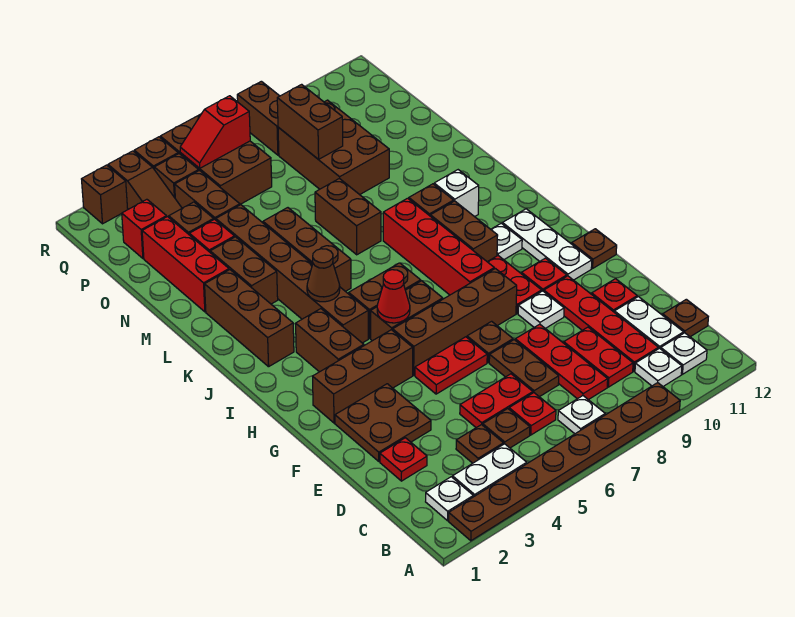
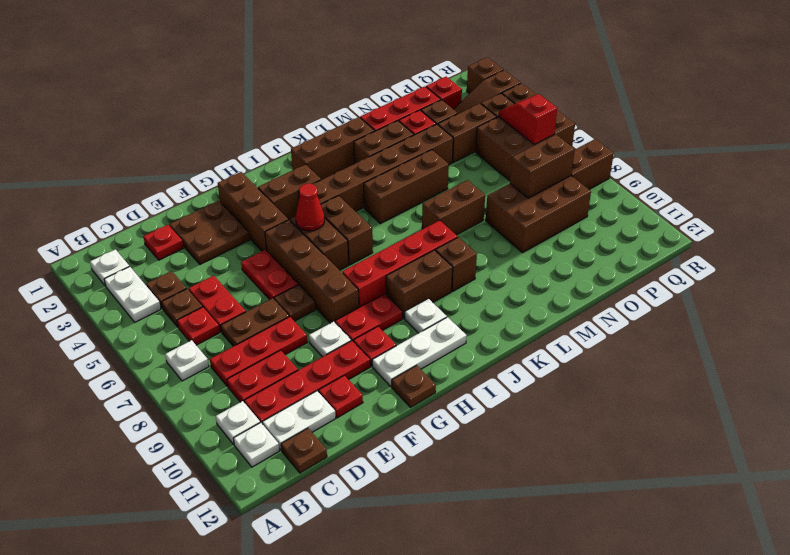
brown plate A2:A9 level 1 -> none
brown cone J4 level 2 -> none
white brick K10 level 1 -> none

